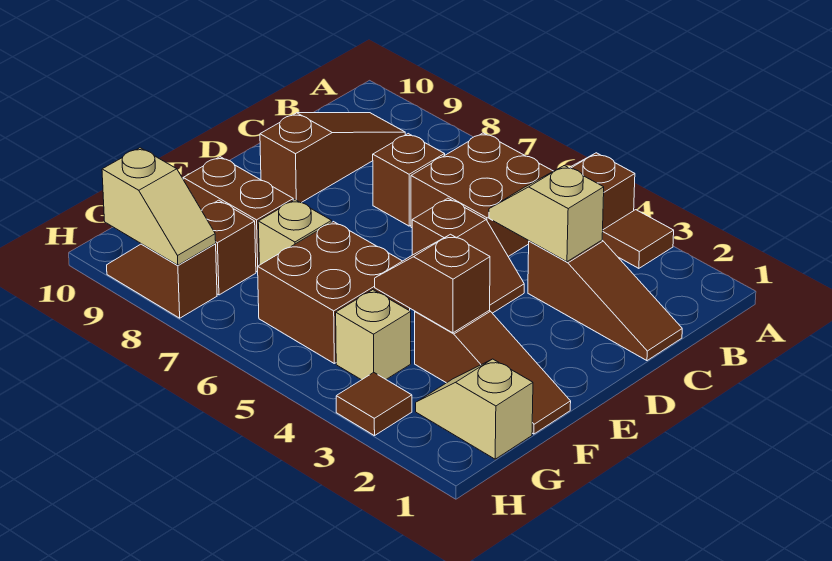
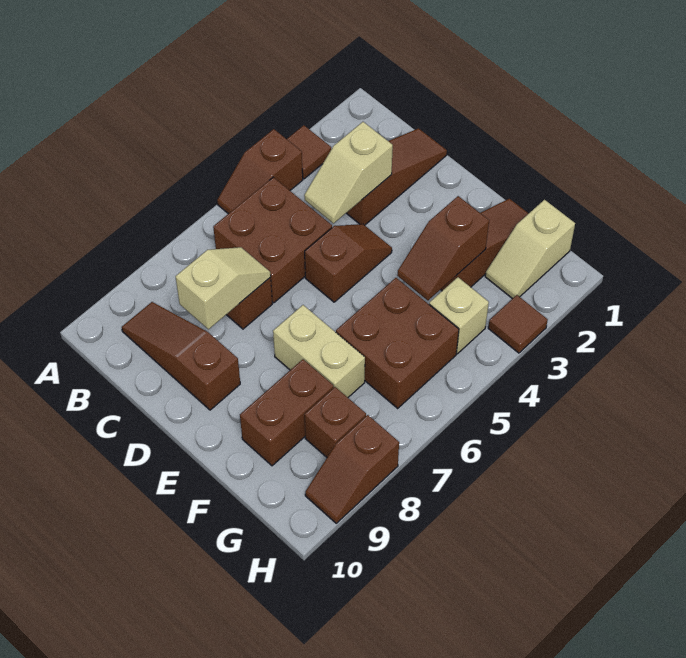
tan brick F7 level 1 -> tan brick E7:F7 level 1
tan slope H8:H9 level 2 top 9 -> tan slope C7:C8 level 2 top 8

